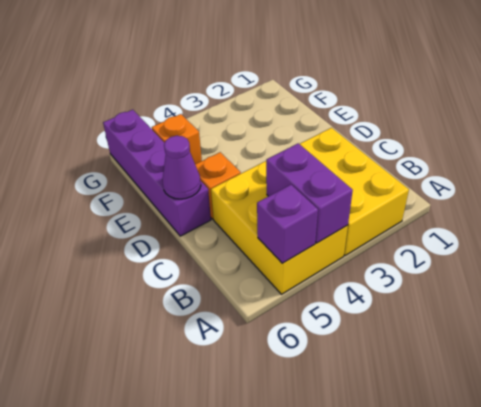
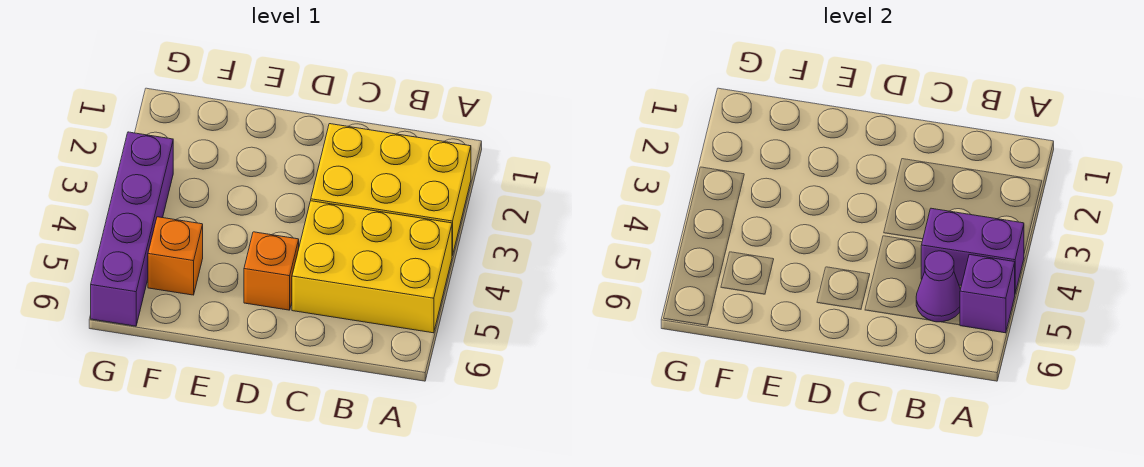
purple brick D6:G6 level 1 -> purple brick G3:G6 level 1
purple cone D6 level 2 -> purple cone B5 level 2

